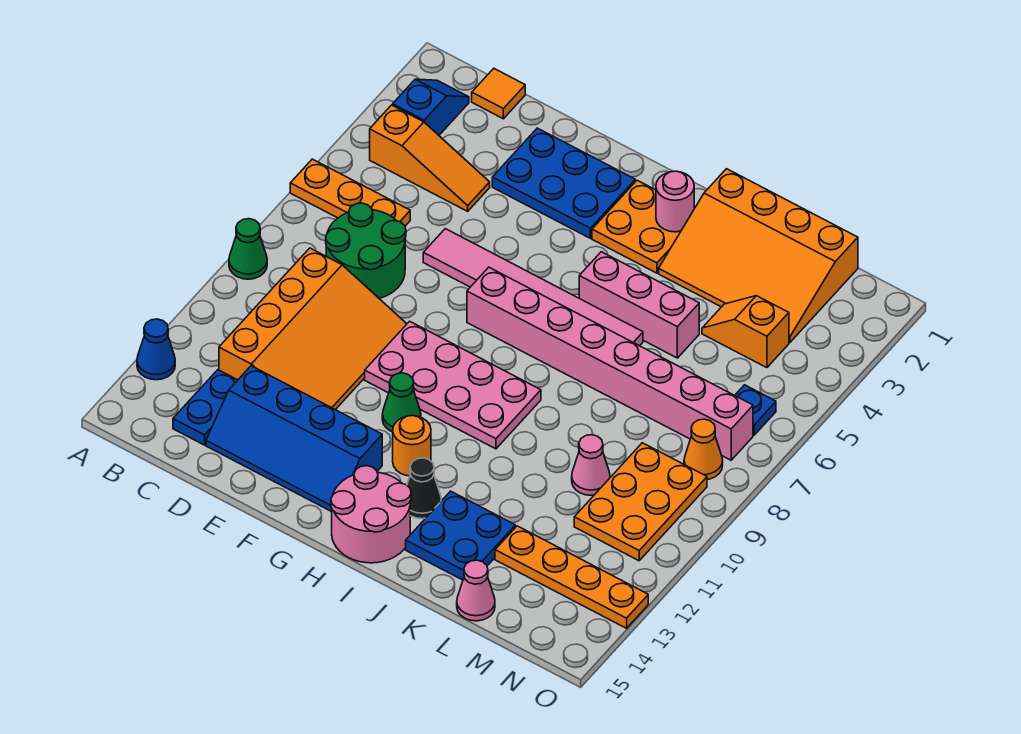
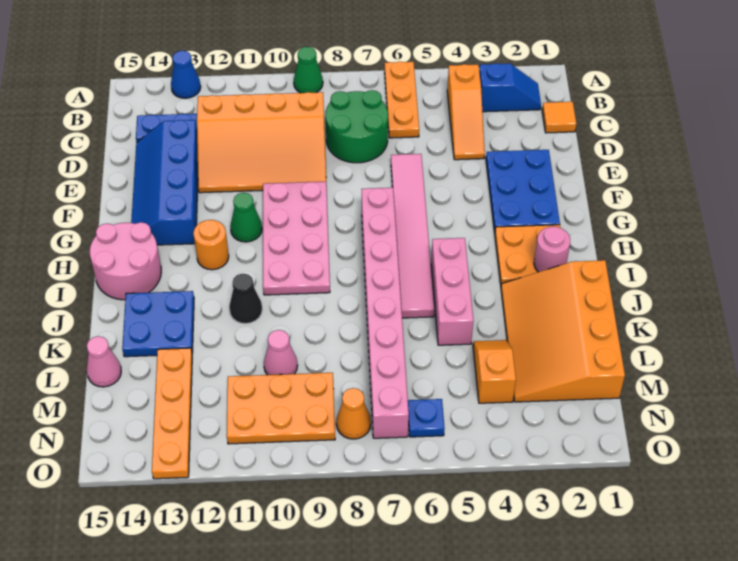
black cone I13 level 1 -> black cone J11 level 1

